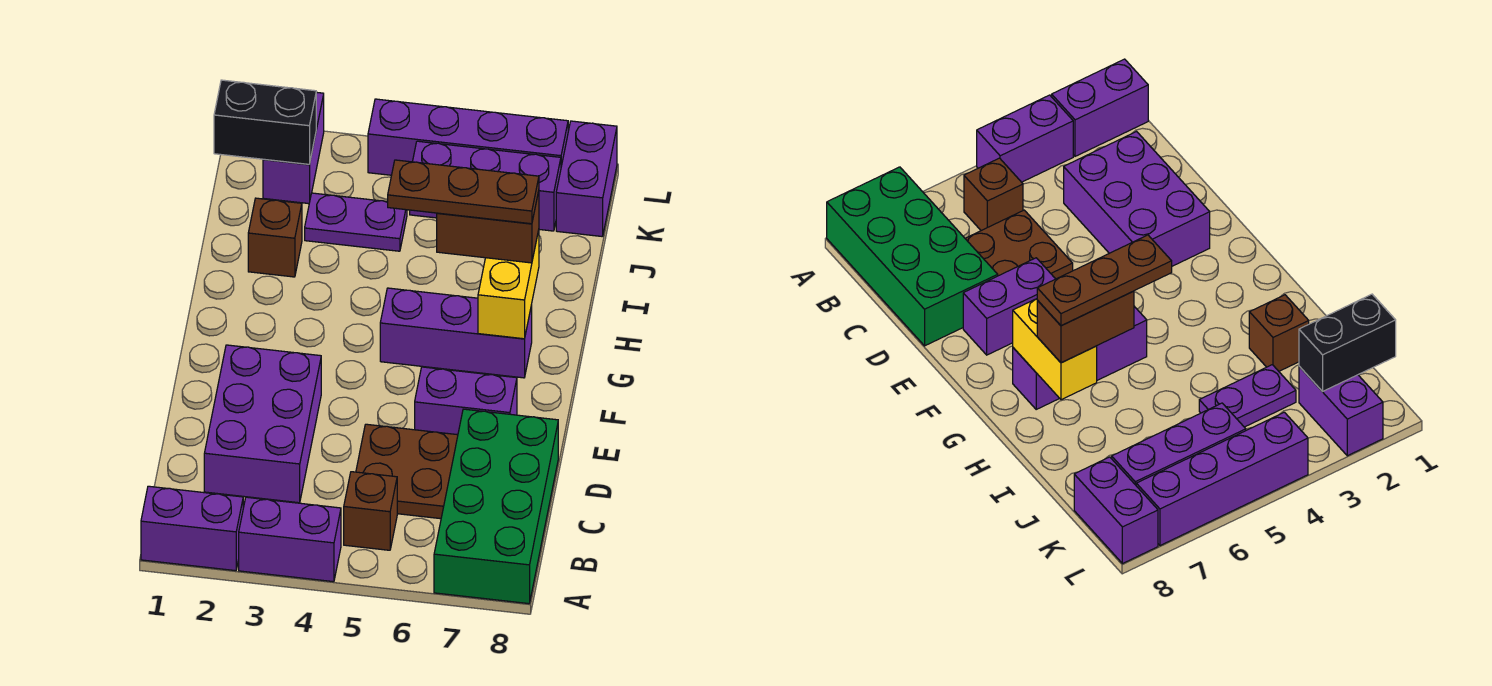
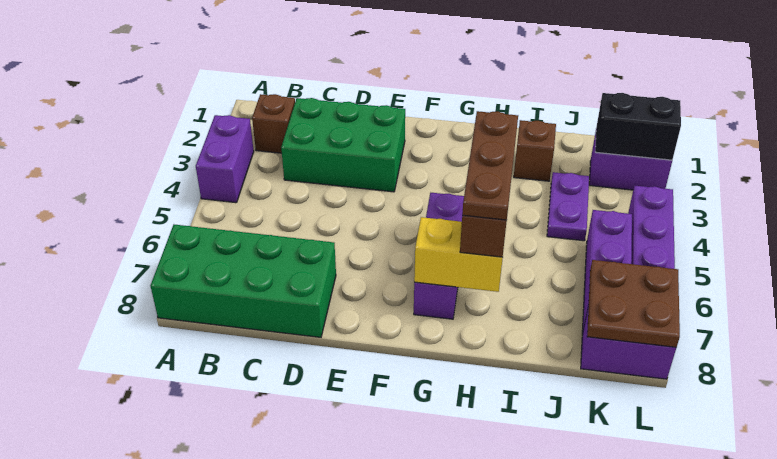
purple brick A1:A2 level 1 -> none
brown brick B5 level 1 -> brown brick B2 level 1
purple brick C2:E3 level 1 -> green brick C2:E3 level 1
brown plate C5:D6 level 1 -> brown plate K7:L8 level 2
purple brick E6:E7 level 1 -> none
black brick K1:K2 level 2 -> black brick K2:L2 level 2

